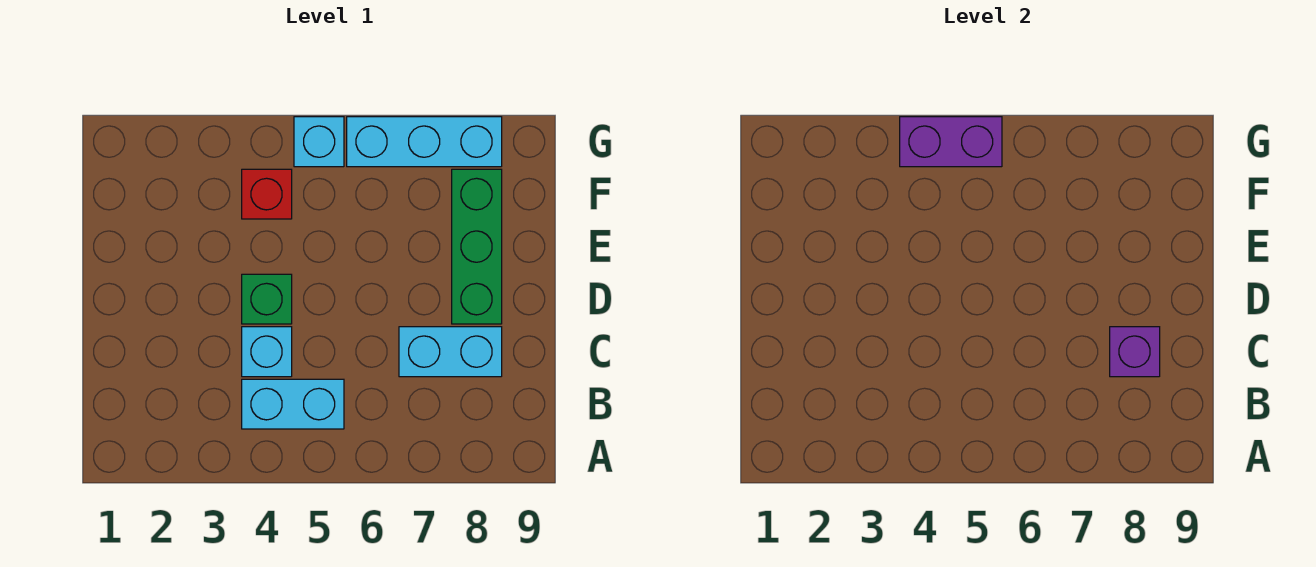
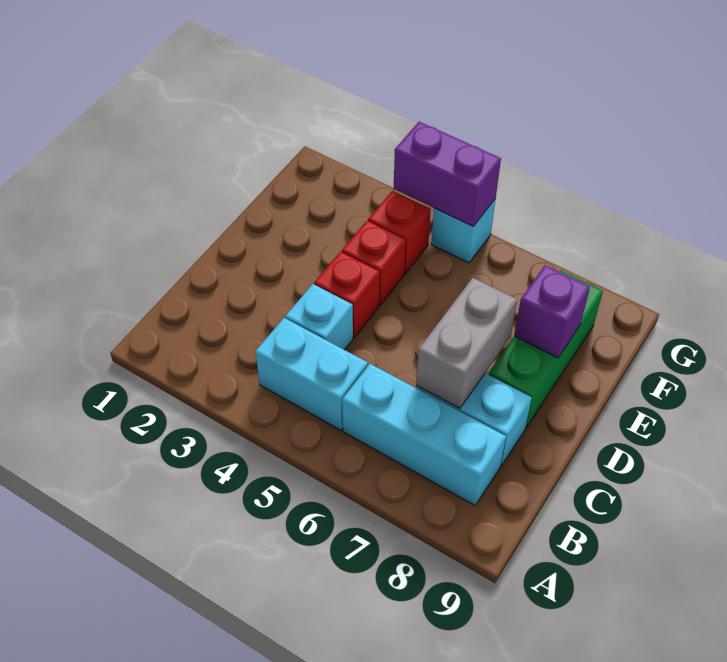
none -> grey brick C7:D7 level 2
purple brick C8 level 2 -> purple brick E8 level 2
green brick D4 level 1 -> red brick D4 level 1
none -> red brick E4 level 1
cyan brick G6:G8 level 1 -> cyan brick B6:B8 level 1

